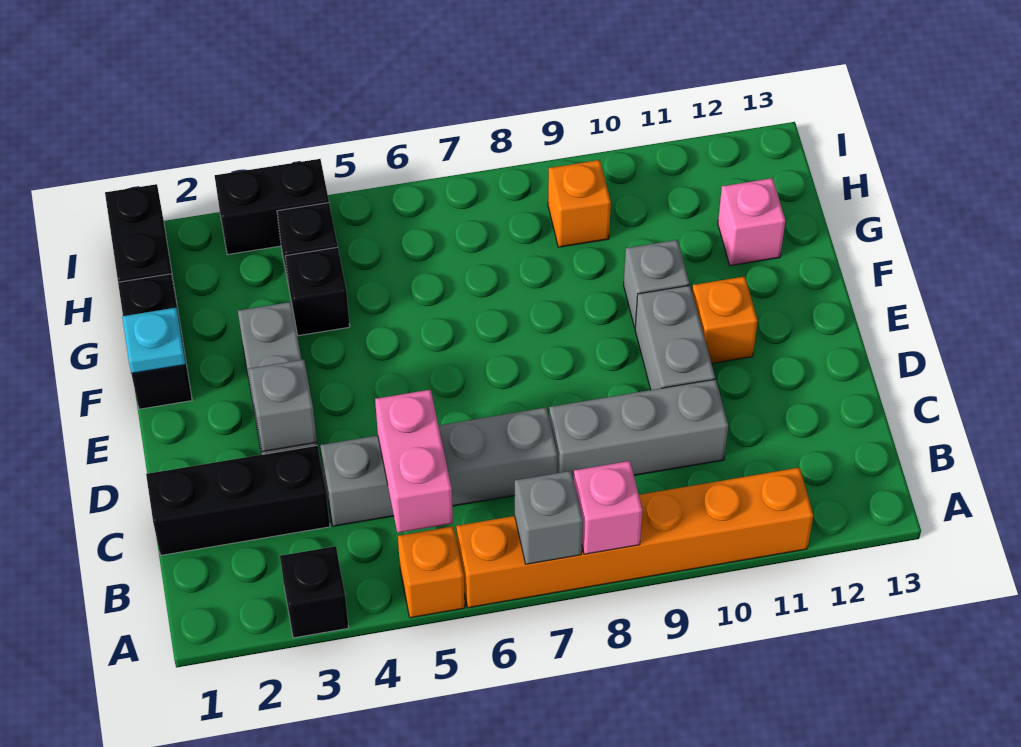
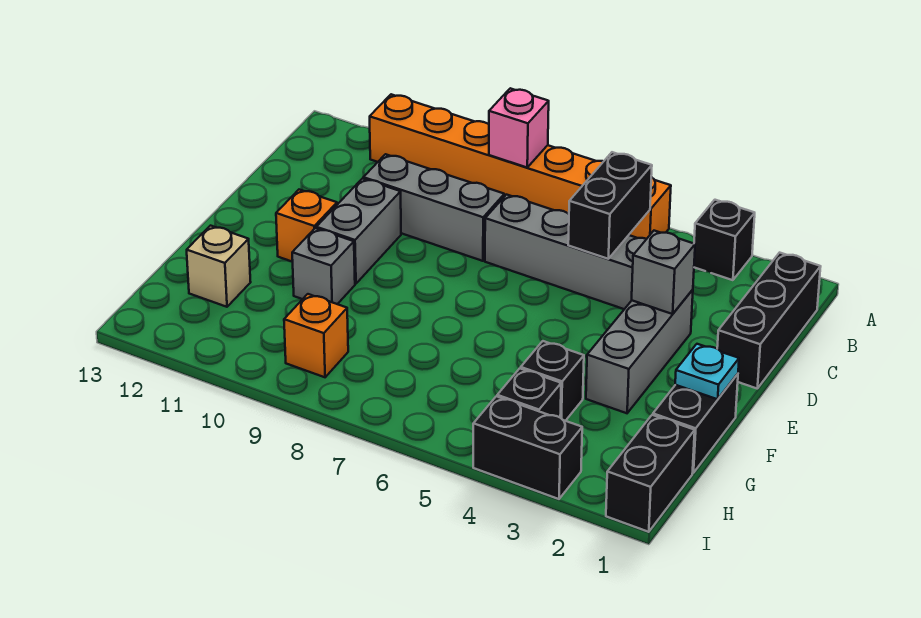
grey brick A7 level 2 -> none
pink brick B5:C5 level 2 -> black brick B5:C5 level 2
black brick C1:C3 level 1 -> black brick B1:D1 level 1
pink brick G12 level 1 -> tan brick G12 level 1

